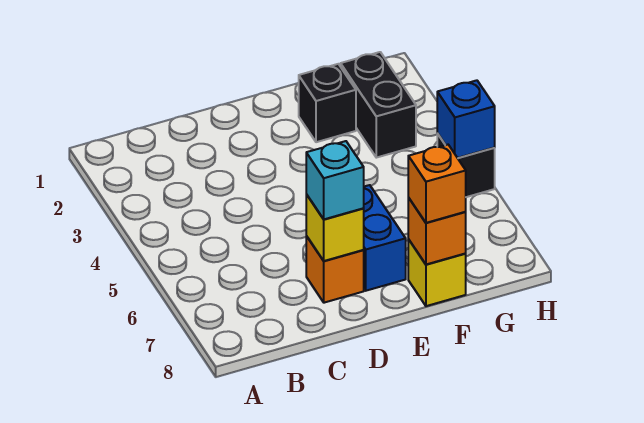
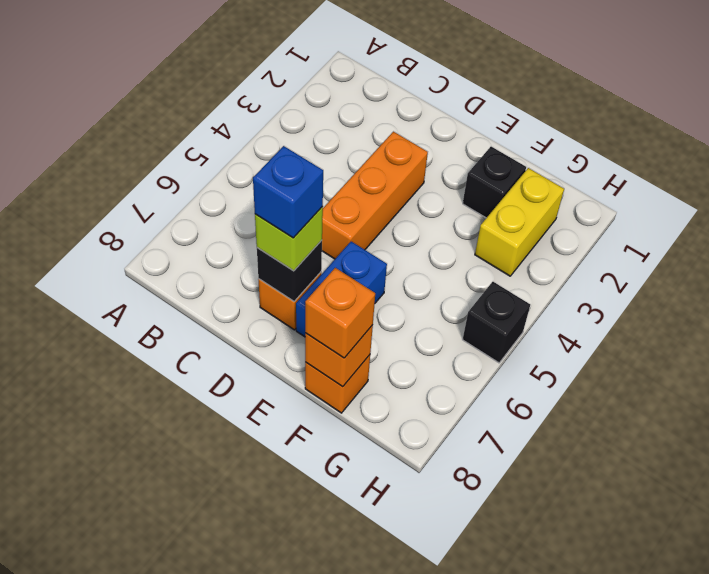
none -> orange brick D3:D5 level 1
yellow brick D7 level 2 -> black brick D7 level 2
cyan brick D7 level 3 -> lime brick D7 level 3
yellow brick F8 level 1 -> orange brick F8 level 1
black brick G2:G3 level 1 -> yellow brick G2:G3 level 1
blue brick H5 level 2 -> blue brick D7 level 4

